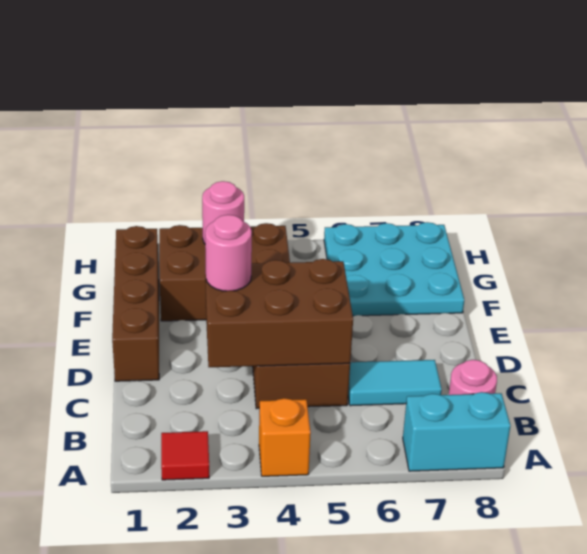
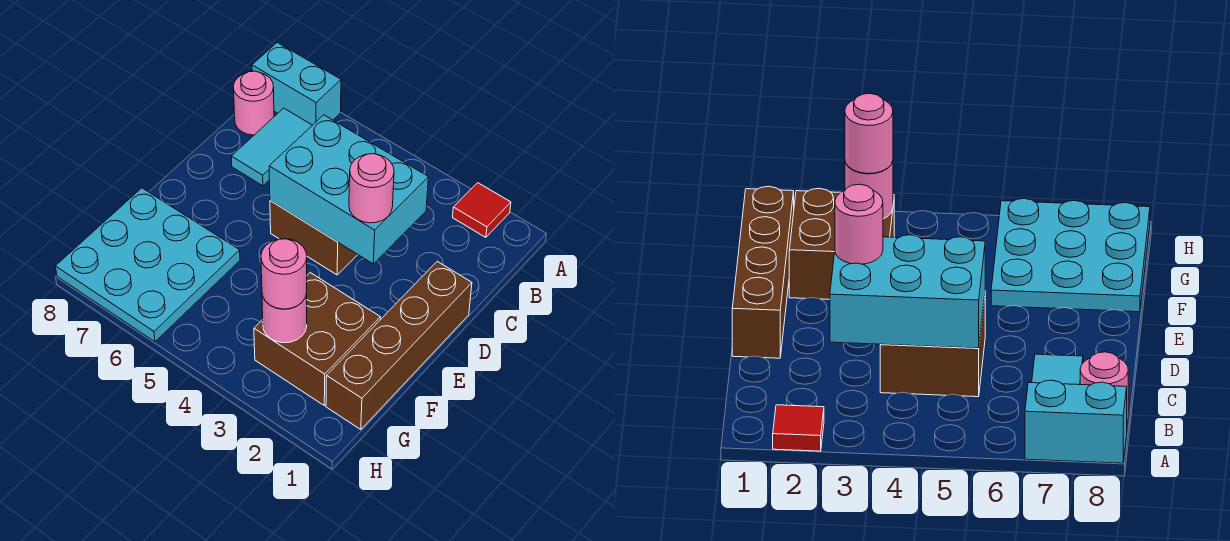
orange brick A4 level 1 -> none
brown brick C3:D5 level 2 -> cyan brick C3:D5 level 2
cyan tile C6:C7 level 1 -> cyan tile B7:C7 level 1
brown brick F2:G4 level 1 -> brown brick F2:G3 level 1
none -> pink round brick G3 level 3

